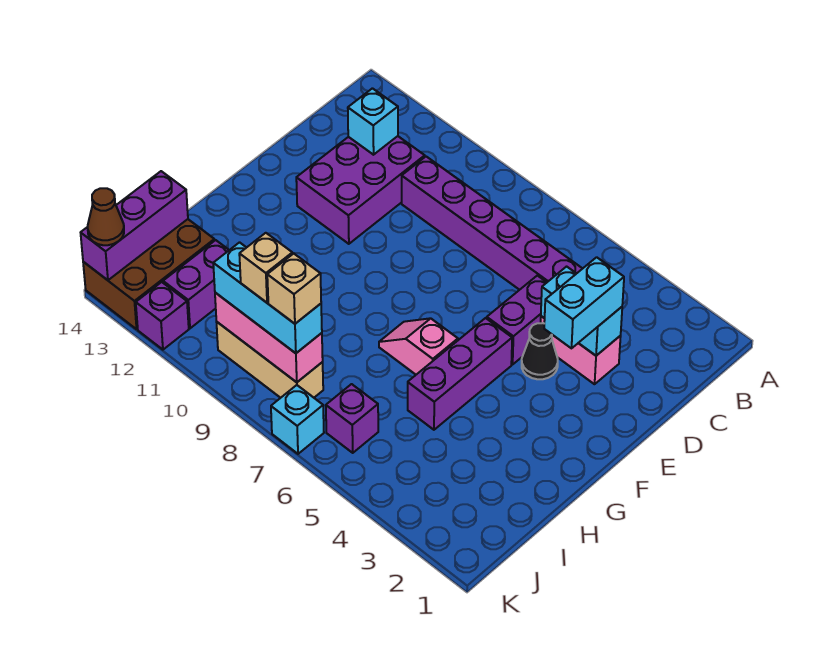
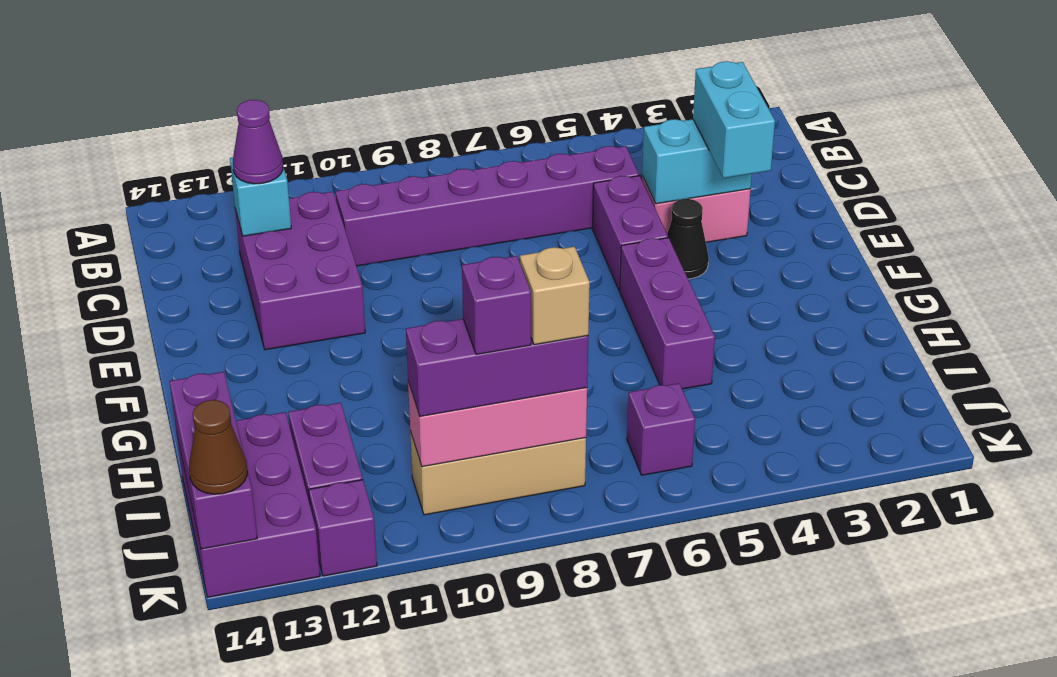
none -> purple cone C12 level 3
pink slope G6:G7 level 1 top 6 -> none
brown brick I13:K14 level 1 -> purple brick I13:K14 level 1
cyan brick J8:J10 level 3 -> purple brick J8:J10 level 3
tan brick J9 level 4 -> purple brick J9 level 4
cyan brick K7 level 1 -> none

